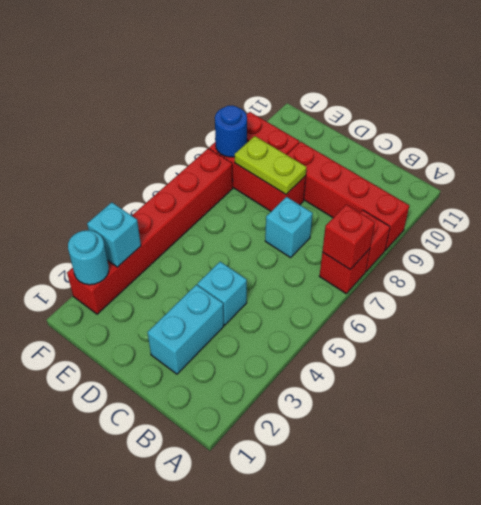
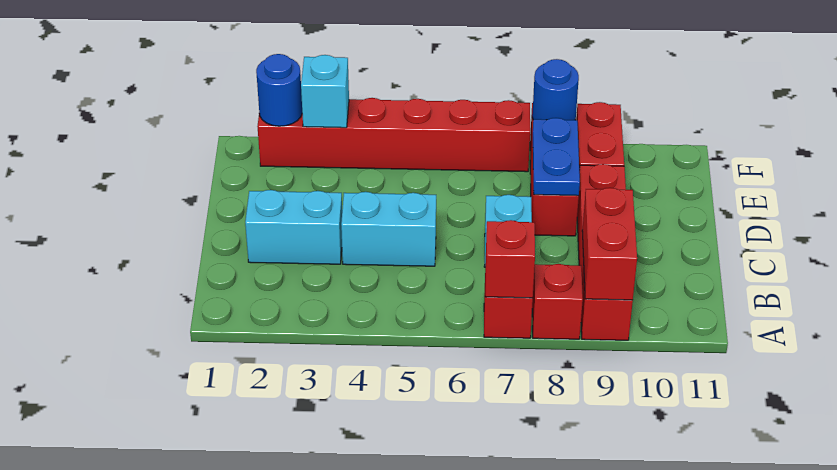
none -> red brick A9:B9 level 2
cyan brick C4 level 1 -> cyan brick C4:C5 level 1
lime plate D8:E8 level 2 -> blue plate D8:E8 level 2
cyan round brick F2 level 2 -> blue round brick F2 level 2

